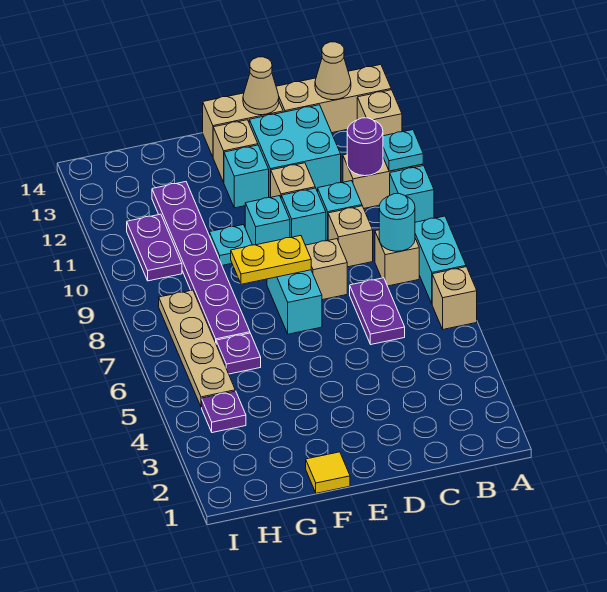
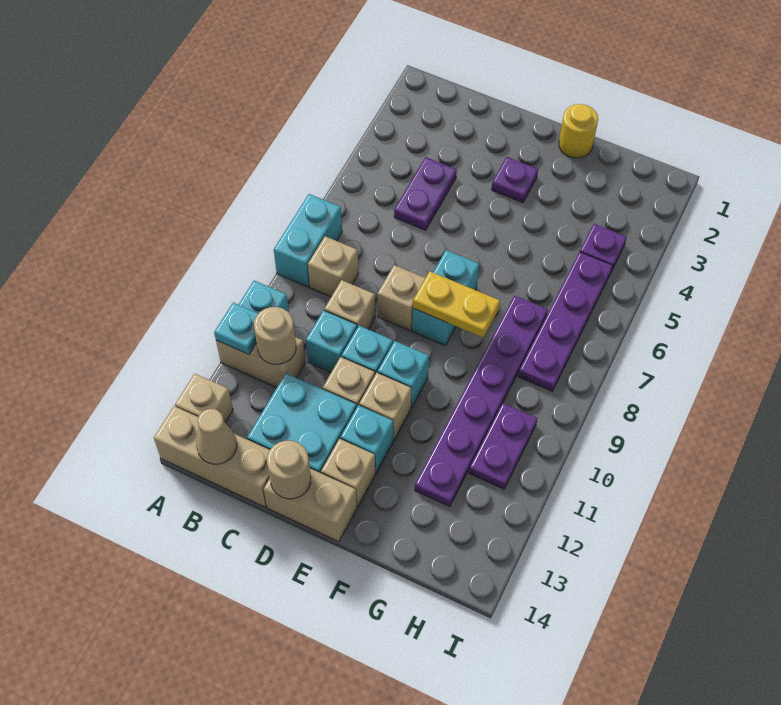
tan brick A6 level 1 -> tan brick E11 level 1
cyan round brick B8 level 2 -> none
purple round brick B11 level 2 -> tan round brick B11 level 2
purple plate C6:C7 level 1 -> purple plate C4:C5 level 1
tan cone D14 level 2 -> tan round brick D14 level 2
yellow tile F1 level 1 -> yellow round brick F1 level 1
cyan plate F10 level 1 -> none
purple plate G6 level 1 -> purple plate E3 level 1
tan plate H5:H8 level 1 -> purple plate H5:H8 level 1

